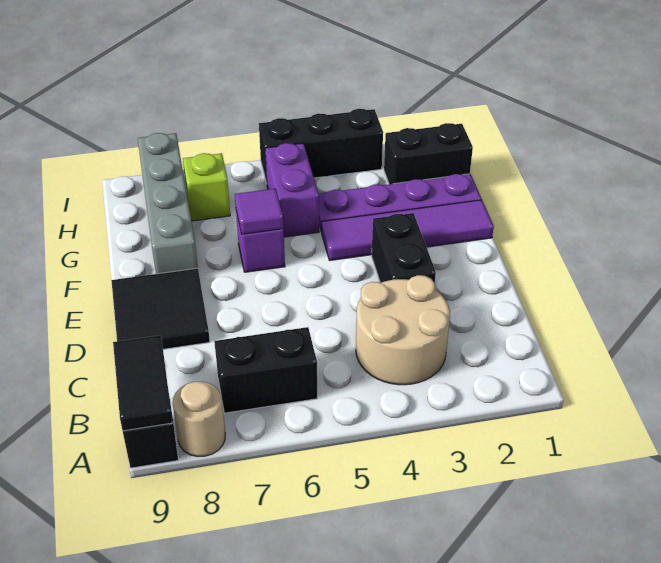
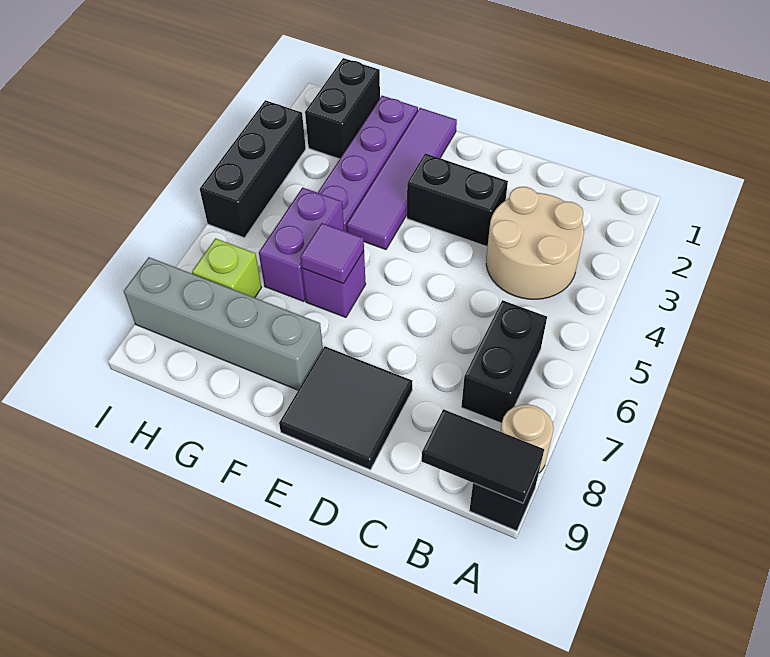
purple brick G5:H5 level 1 -> purple brick G5:G6 level 1

